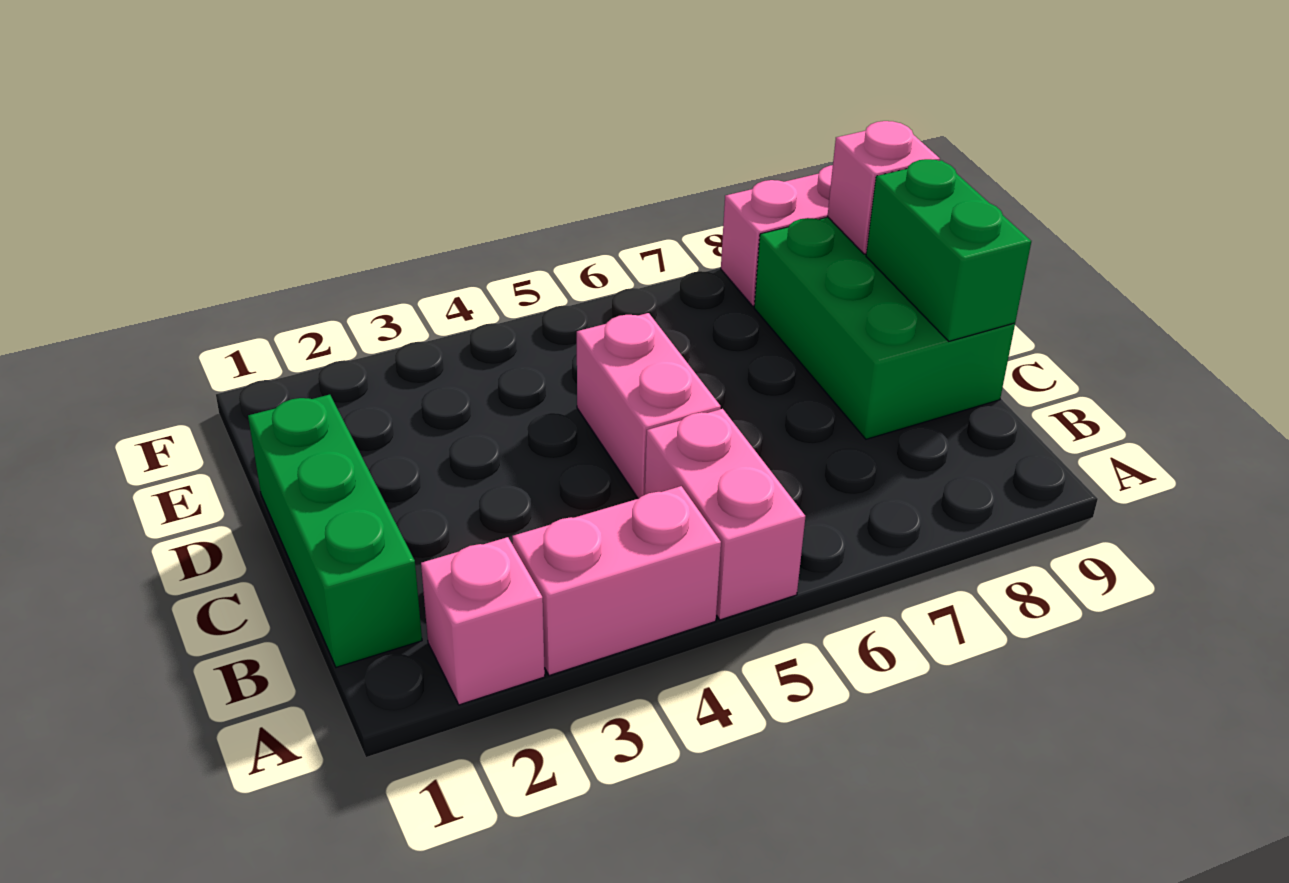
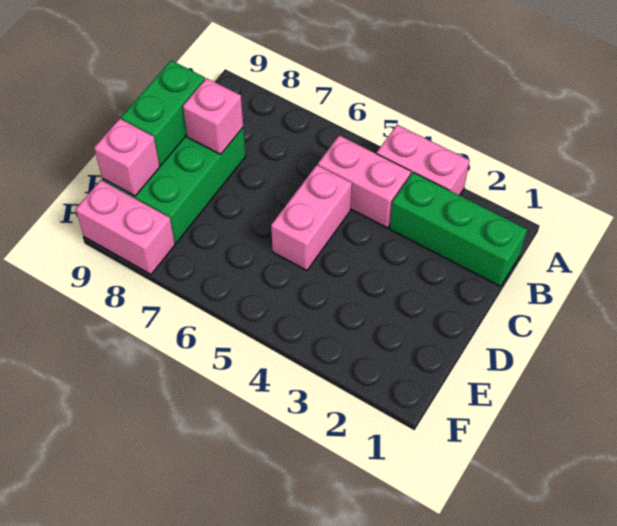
pink brick A2 level 1 -> pink brick C8 level 2
pink brick A5:B5 level 1 -> pink brick B4:B5 level 1
green brick B1:D1 level 1 -> green brick B1:B3 level 1

